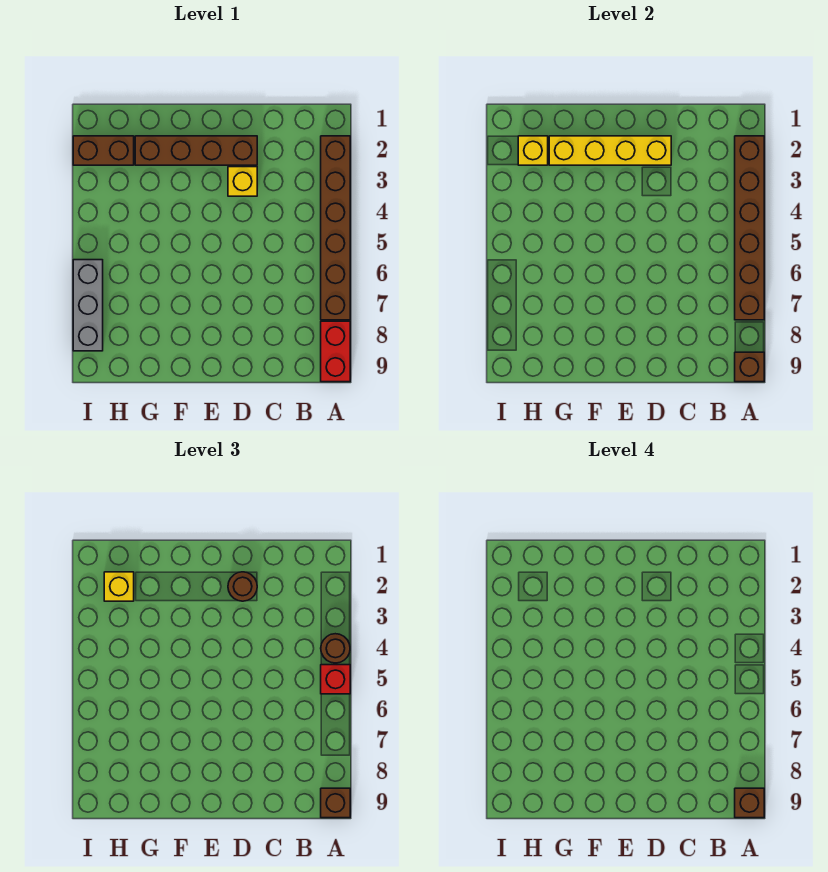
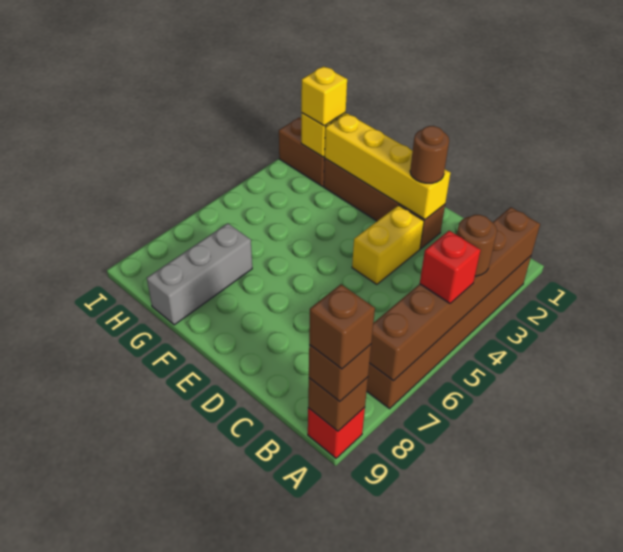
red brick A8:A9 level 1 -> red brick A9 level 1
yellow brick D3 level 1 -> yellow brick D3:D4 level 1
grey brick I6:I8 level 1 -> grey brick G7:G9 level 1

